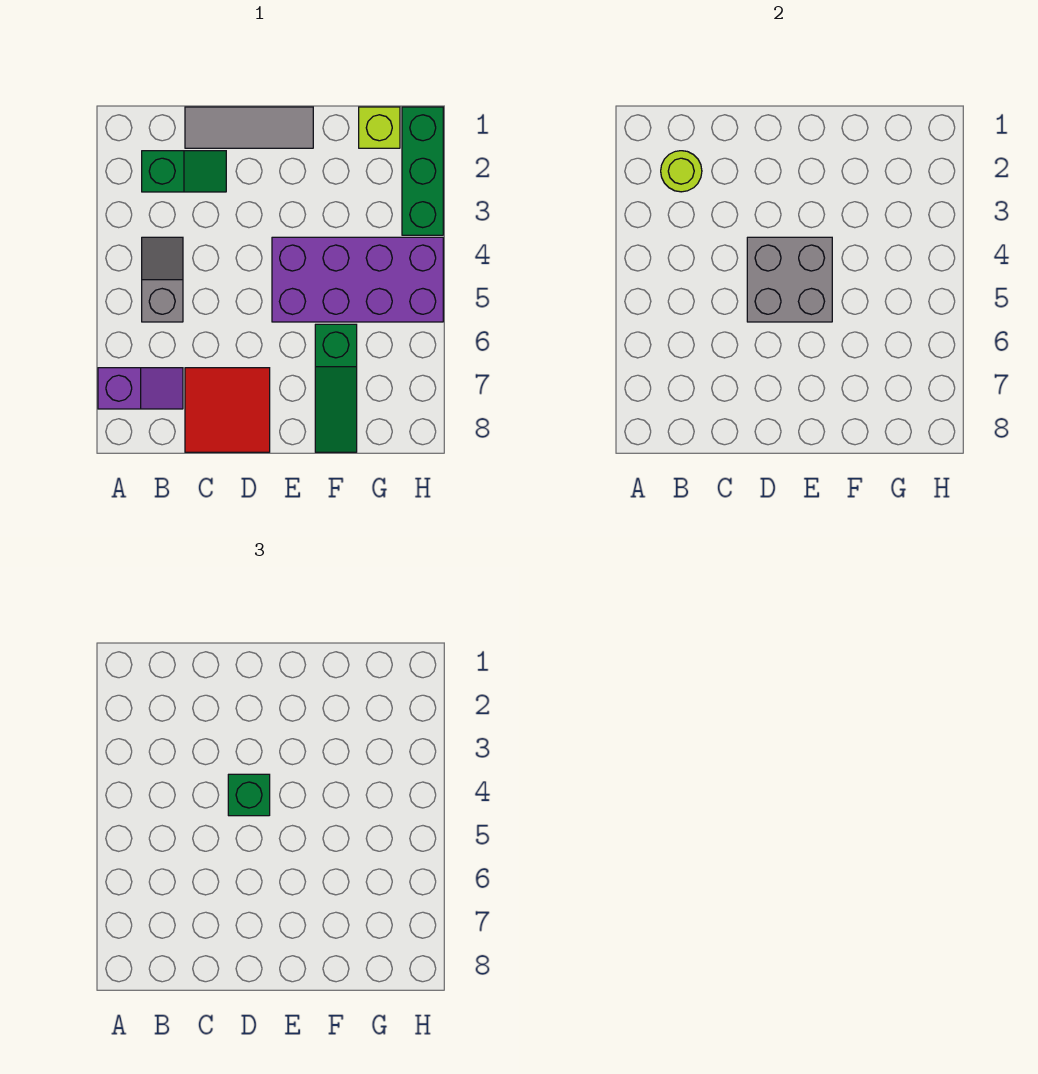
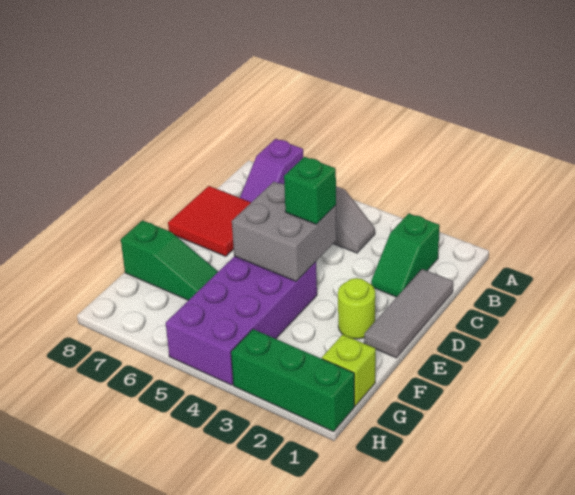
lime round brick B2 level 2 -> lime round brick E2 level 1
green slope F6:F8 level 1 top 6 -> green slope F6:F8 level 1 top 8

